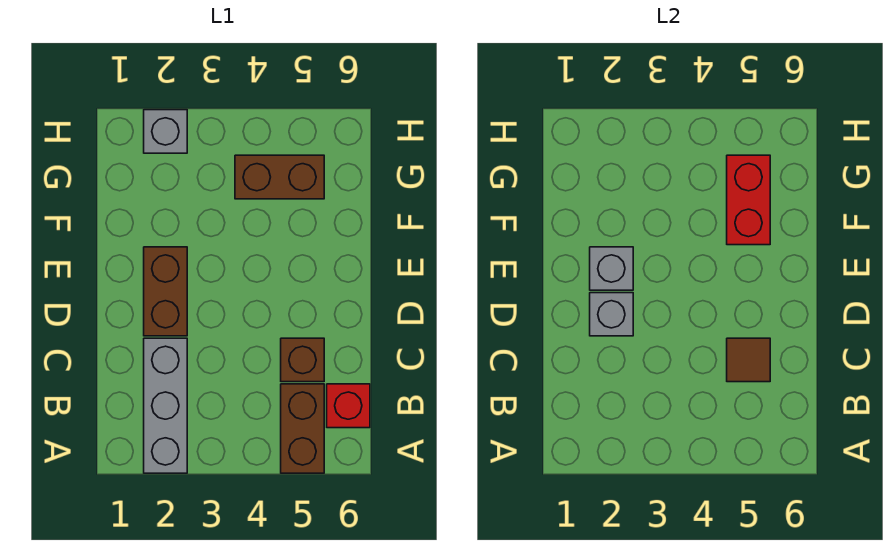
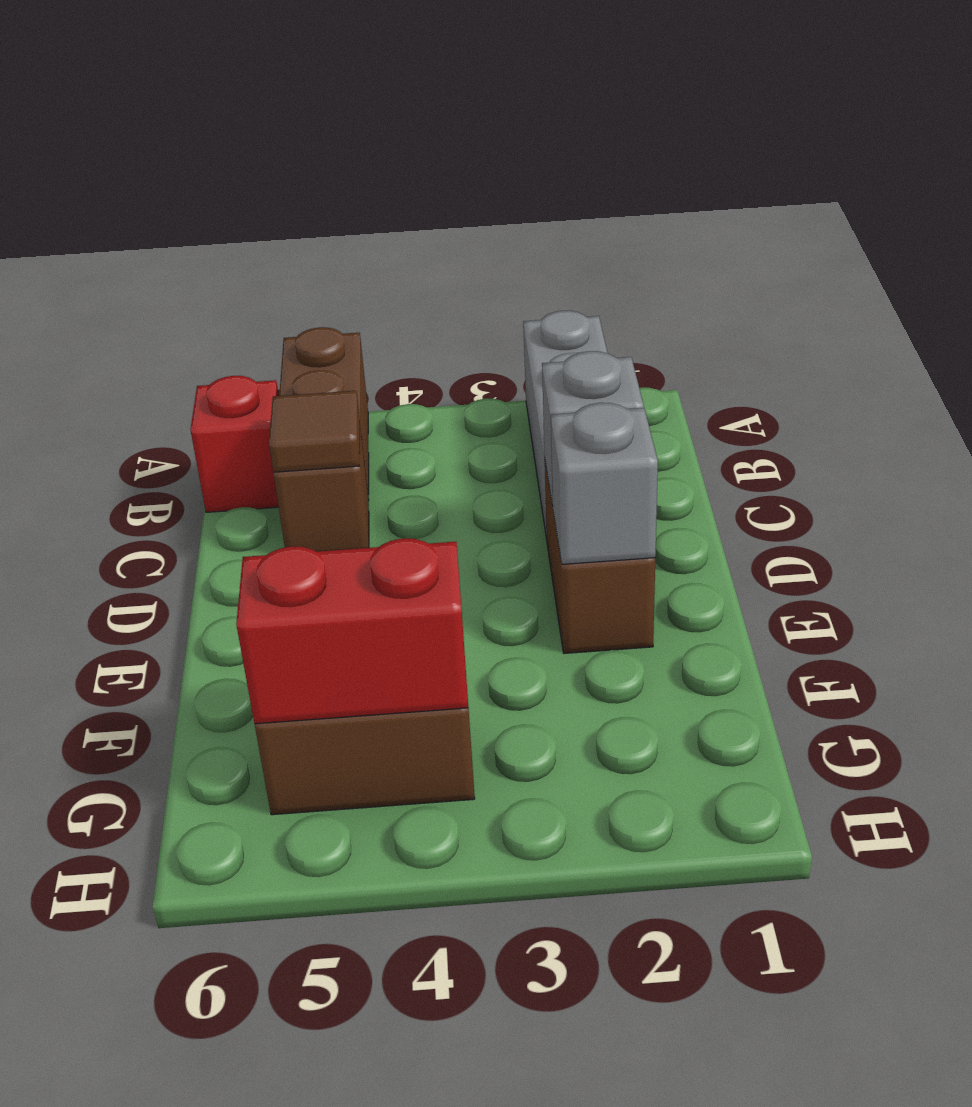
red brick F5:G5 level 2 -> red brick G4:G5 level 2
grey brick H2 level 1 -> none

